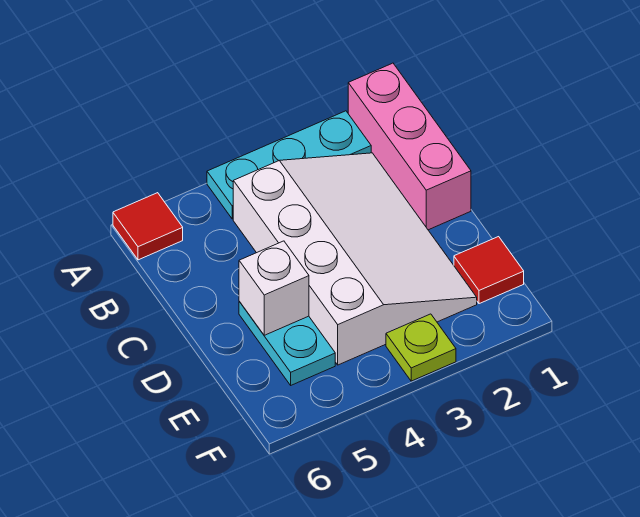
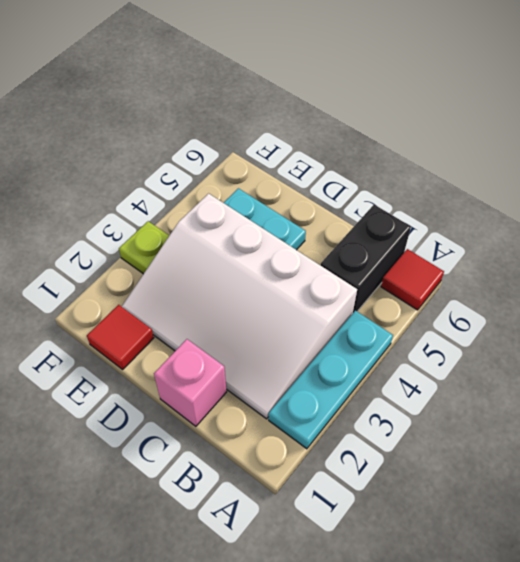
pink brick A1:C1 level 1 -> pink brick C1 level 1
none -> black brick B5:B6 level 1
white brick D5 level 2 -> none

